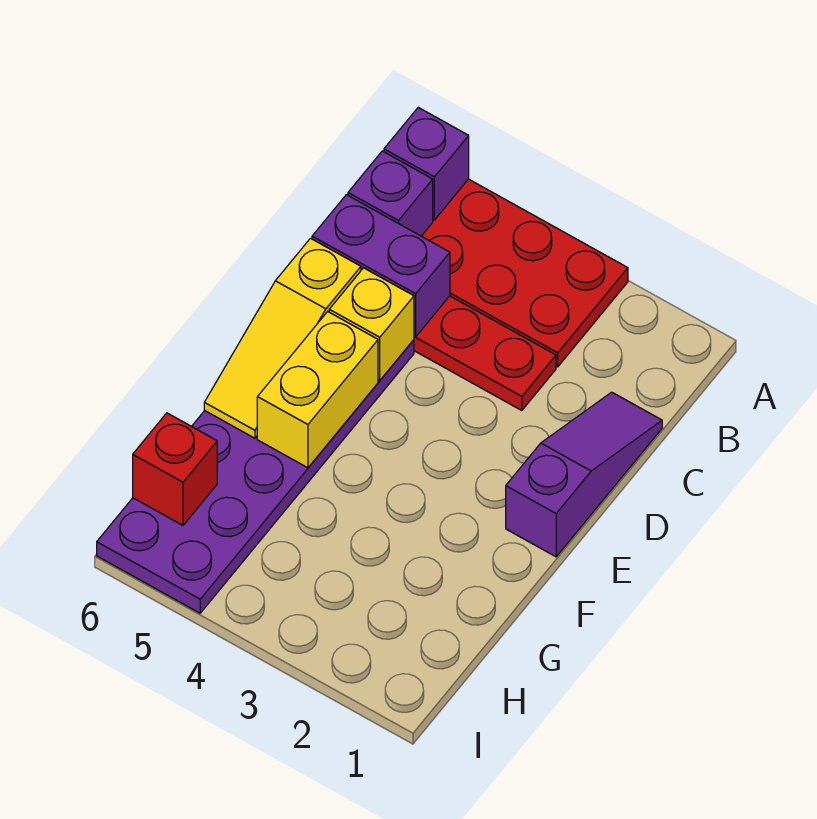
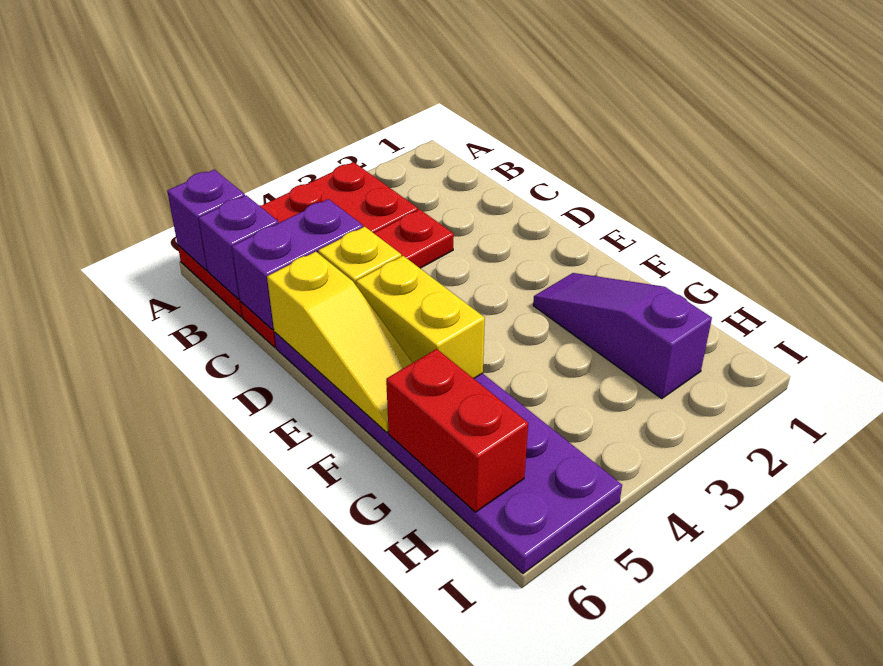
purple slope C1:E1 level 1 top E -> purple slope F2:H2 level 1 top H
red brick H6 level 2 -> red brick G6:H6 level 2

